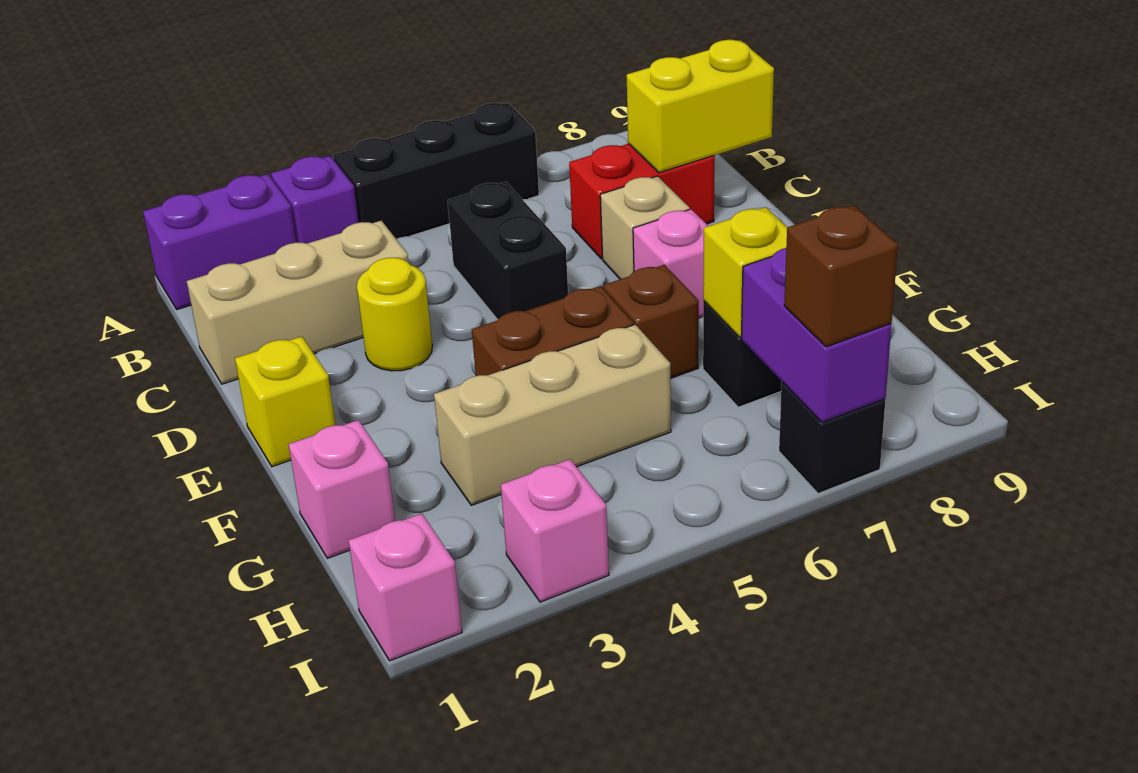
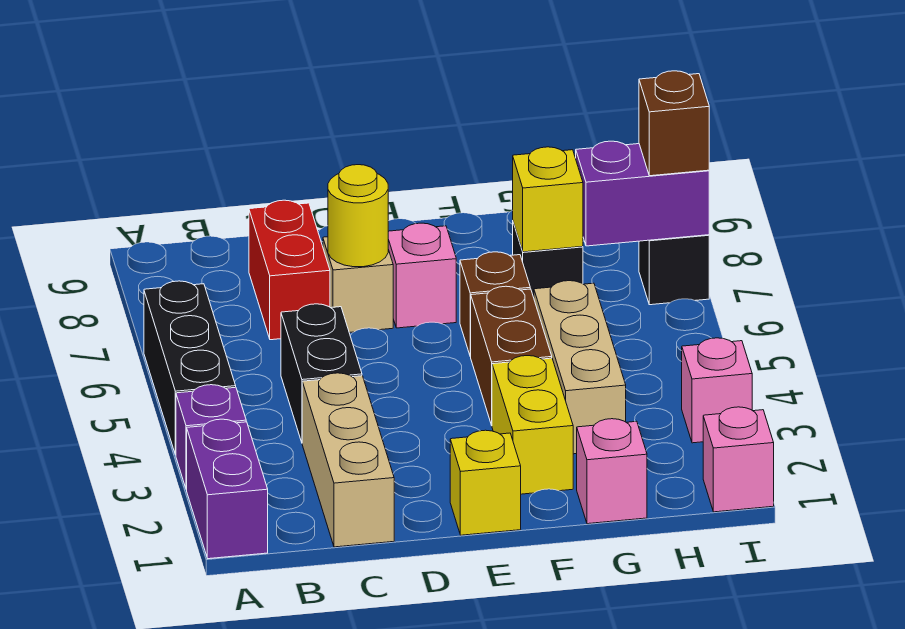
black brick C5:D5 level 1 -> black brick C4:C5 level 1
yellow brick C8:C9 level 2 -> yellow brick F2:F3 level 1
yellow round brick D3 level 1 -> yellow round brick D7 level 2

